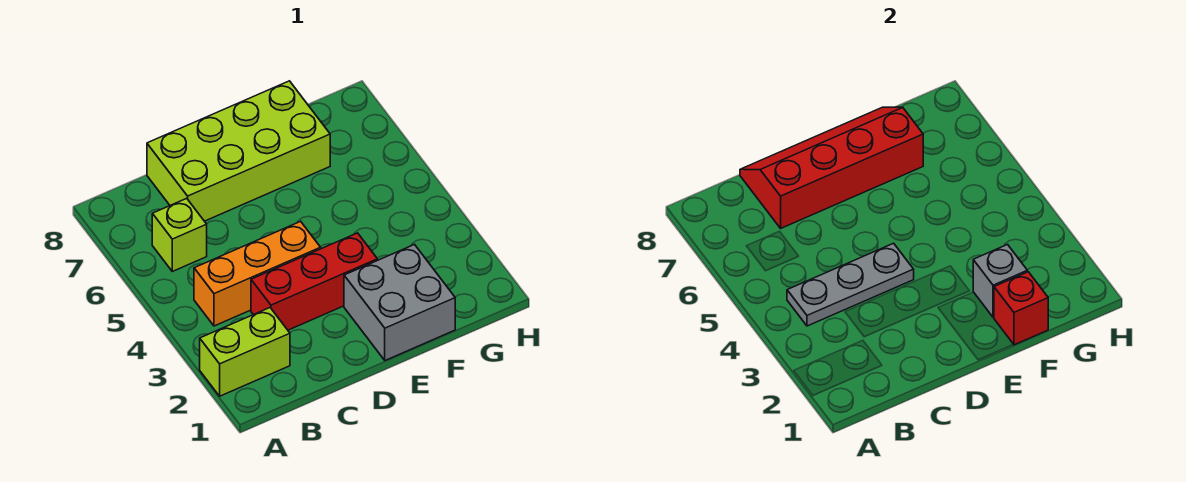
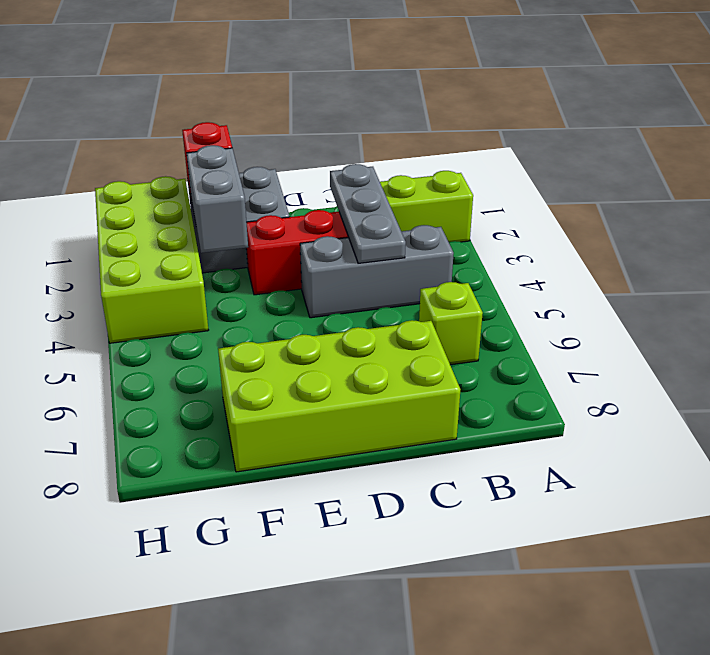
orange brick B4:D4 level 1 -> grey brick B4:D4 level 1
grey plate B4:D4 level 2 -> grey plate C2:C4 level 2
red slope C7:F8 level 2 top 7 -> none
grey brick F2 level 2 -> grey brick F2:F3 level 2
none -> lime brick G1:H4 level 1

